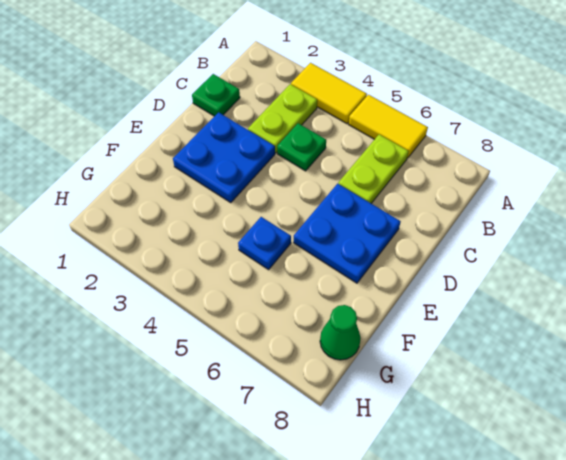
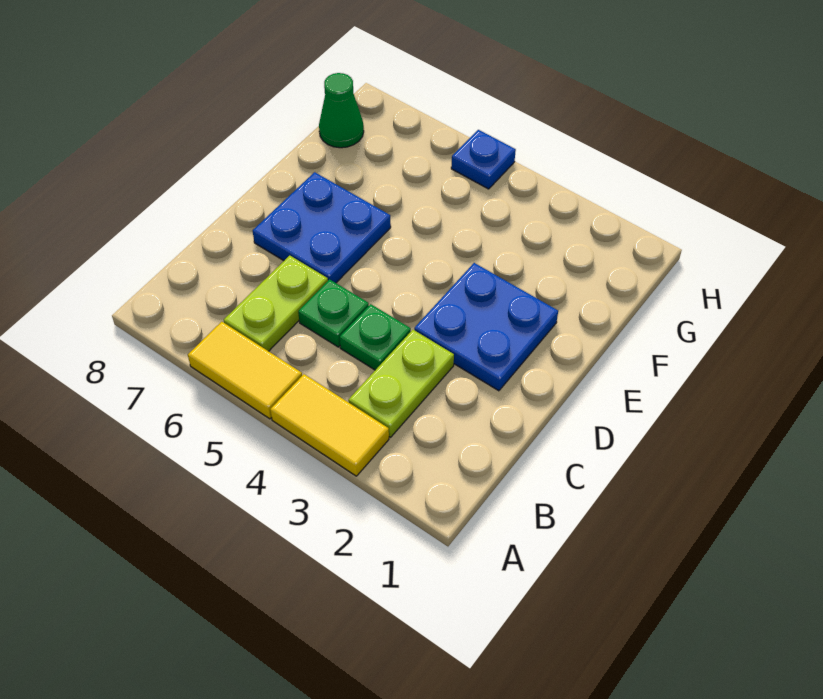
green plate C1 level 1 -> green plate C5 level 1
blue plate F5 level 1 -> blue plate H5 level 1

